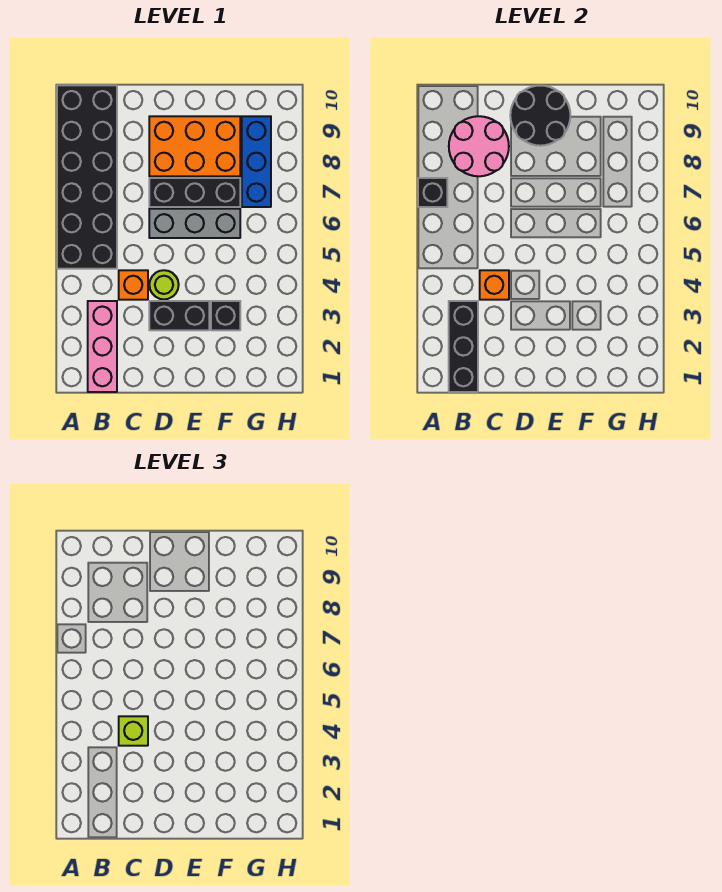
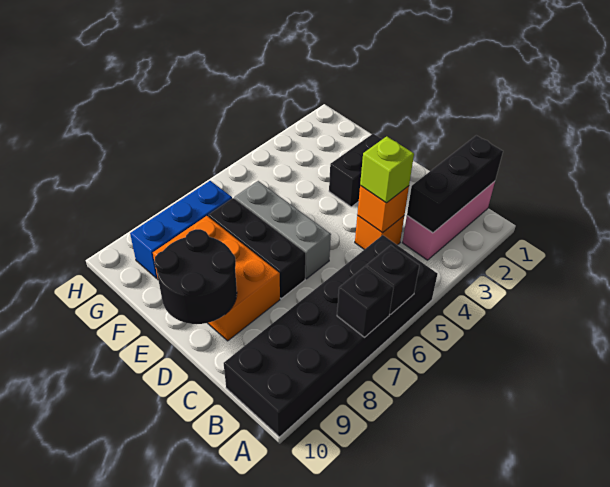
pink round brick B8:C9 level 2 -> none
black brick D3:E3 level 1 -> black brick E2:E3 level 1
lime round brick D4 level 1 -> none
black brick F3 level 1 -> black brick A6 level 2

